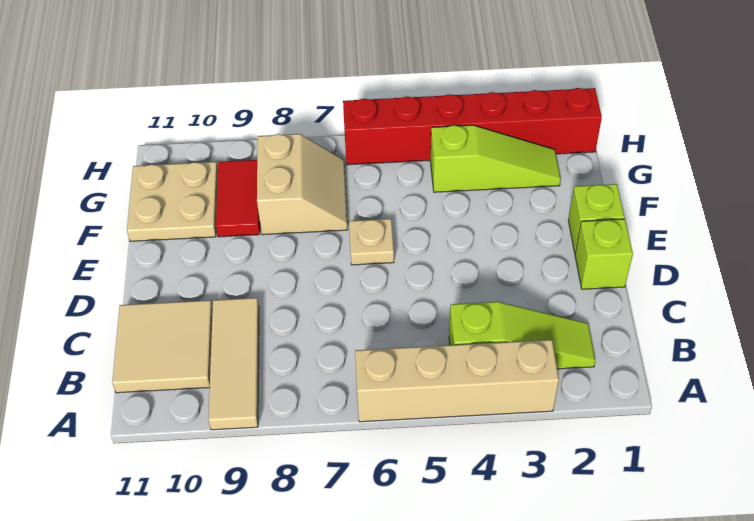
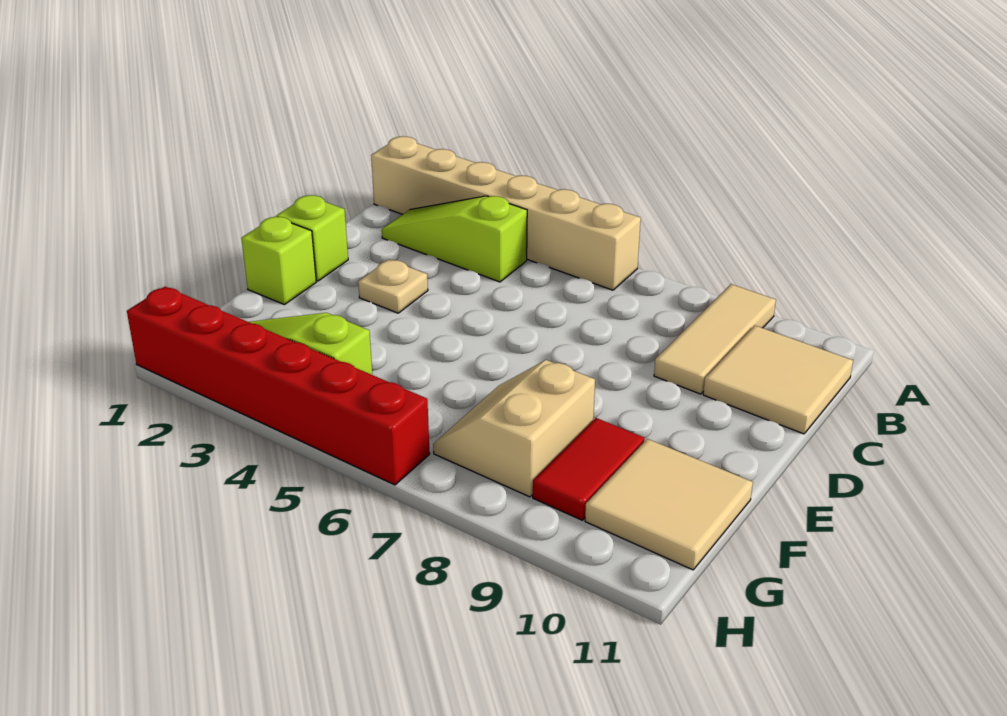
tan brick A3:A6 level 1 -> tan brick A1:A6 level 1
tan plate E6 level 1 -> tan plate D3 level 1
tan plate F10:G11 level 1 -> tan tile F10:G11 level 1

